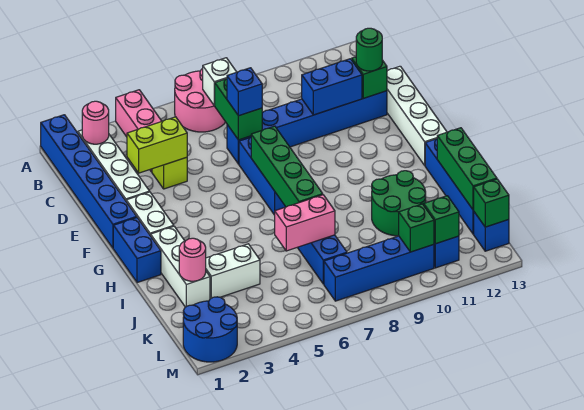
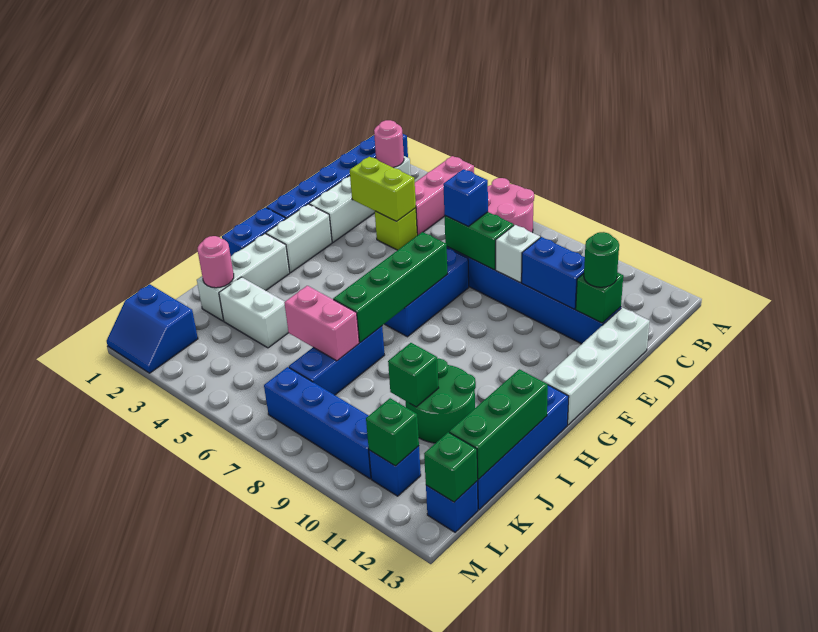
white brick B7 level 2 -> white brick D9 level 2
green brick C7:D7 level 2 -> green brick D7:D8 level 2
blue round brick L1:M2 level 1 -> blue slope L1:M2 level 1 top L
green brick L10 level 2 -> green brick J10 level 2

